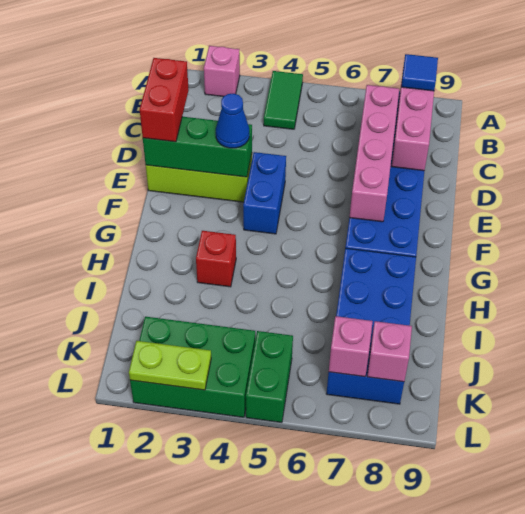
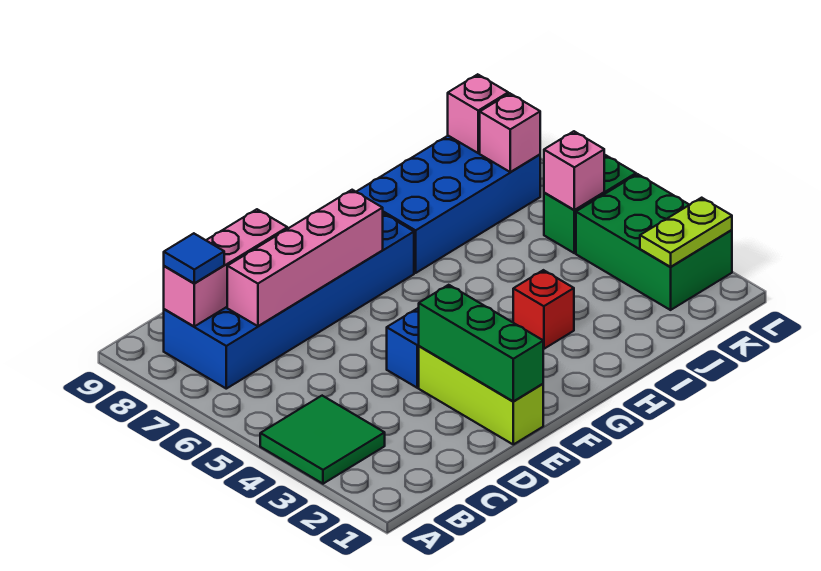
pink brick A2 level 1 -> pink brick K5 level 2
green tile A4:B4 level 1 -> green tile A3:B4 level 1
red brick D1:E1 level 3 -> none
blue cone E3 level 3 -> none
lime plate L2:L3 level 2 -> lime plate K2:L2 level 2

